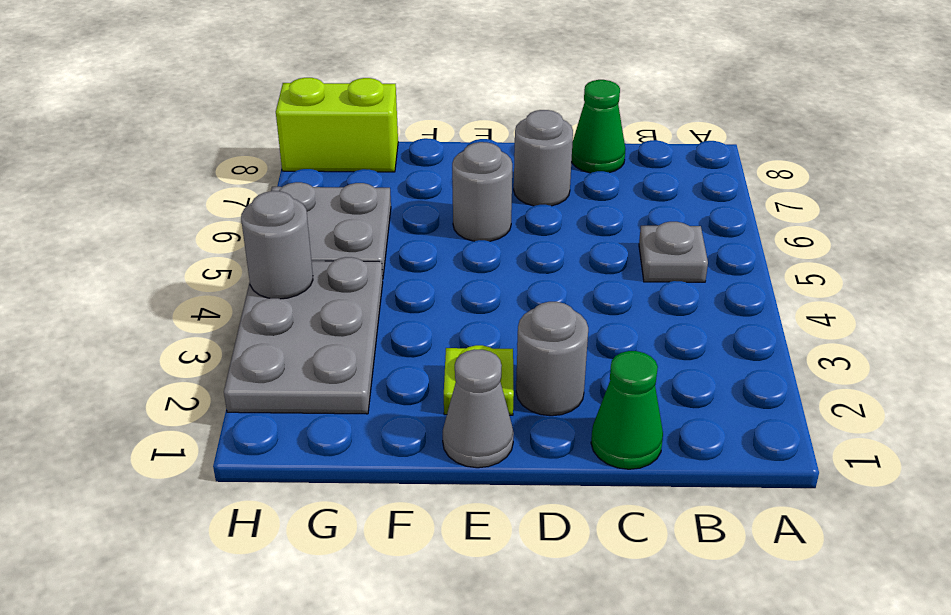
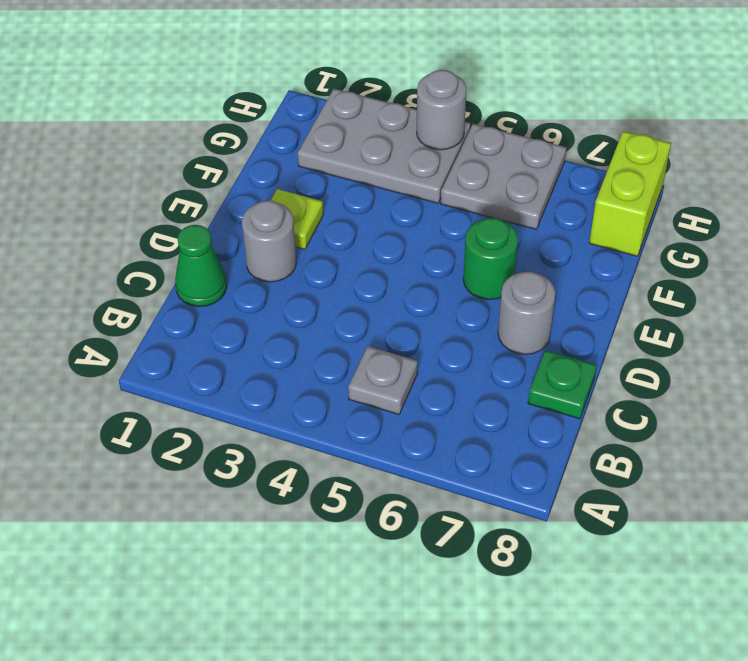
green cone C8 level 1 -> green plate C8 level 1
grey cone E1 level 1 -> none
grey round brick E6 level 1 -> green round brick E6 level 1

